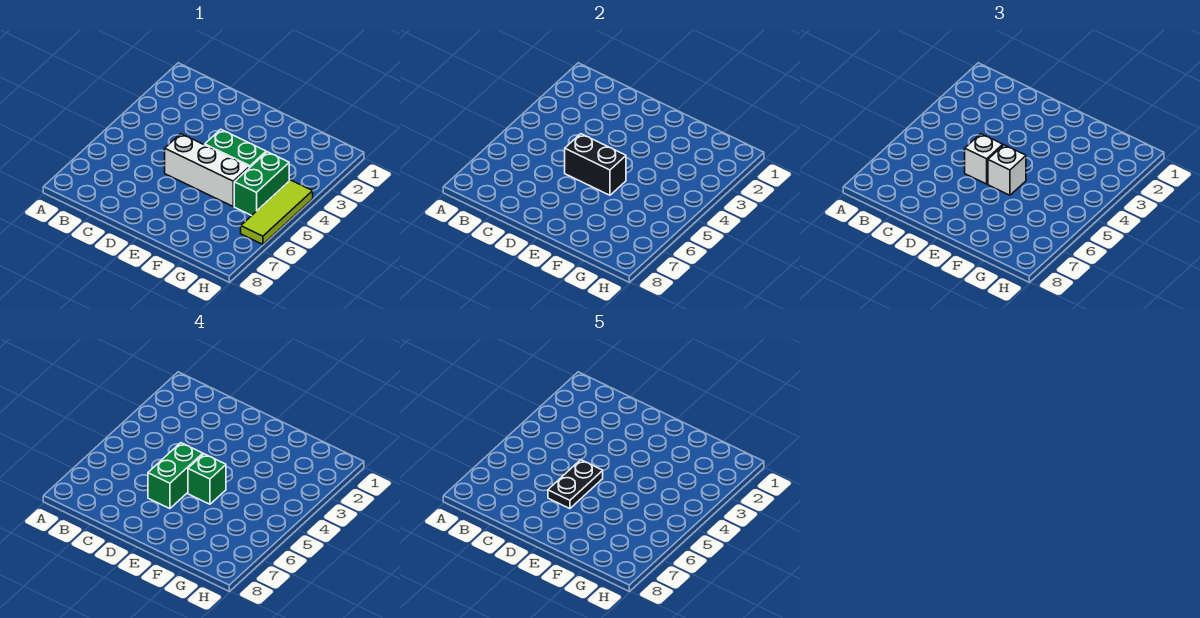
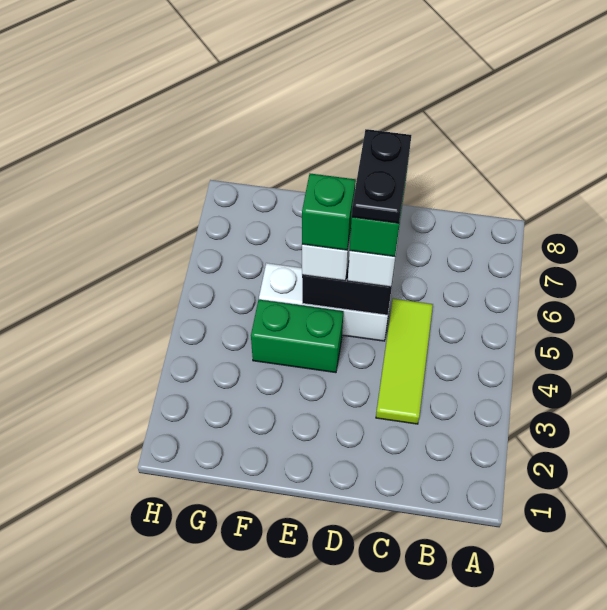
green brick G4:G5 level 1 -> none
lime tile H4:H6 level 1 -> lime tile C3:C5 level 1

